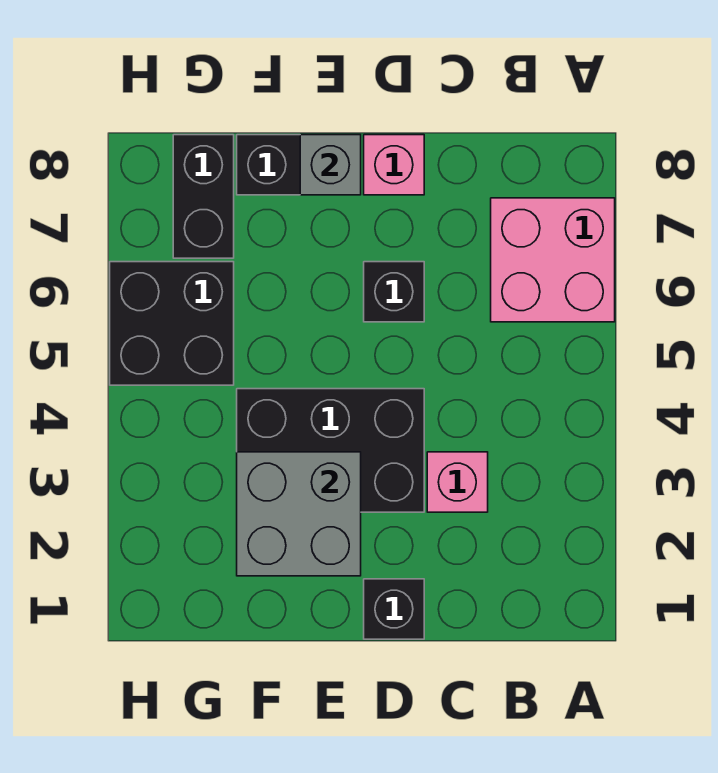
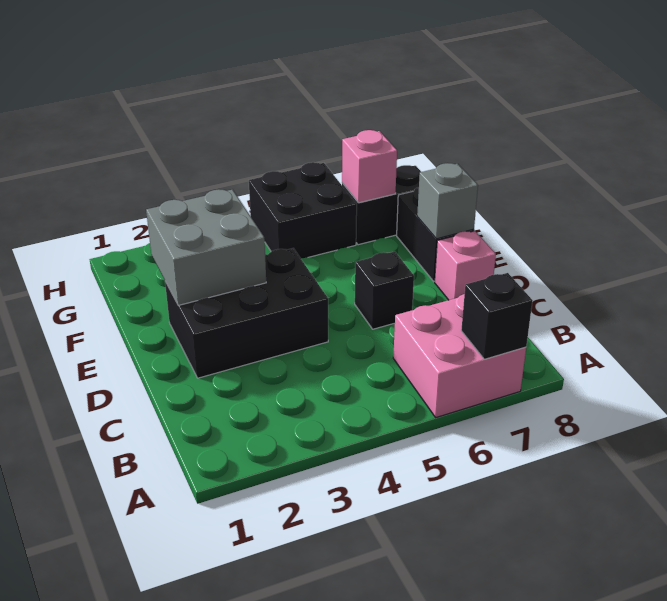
pink brick C3 level 1 -> pink brick G7 level 2
black brick D1 level 1 -> black brick A7 level 2
black brick D3:F4 level 1 -> black brick D2:E4 level 1

